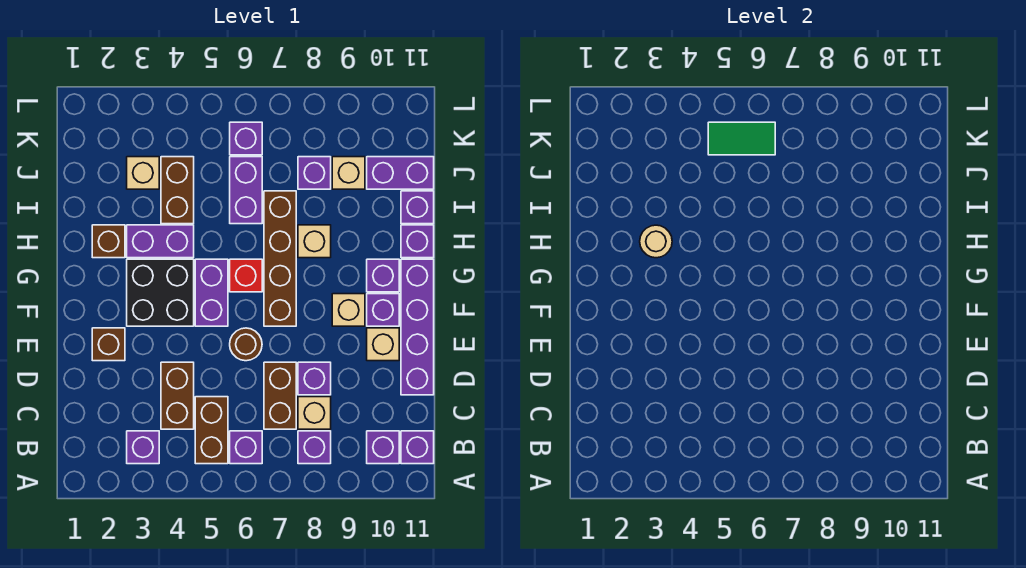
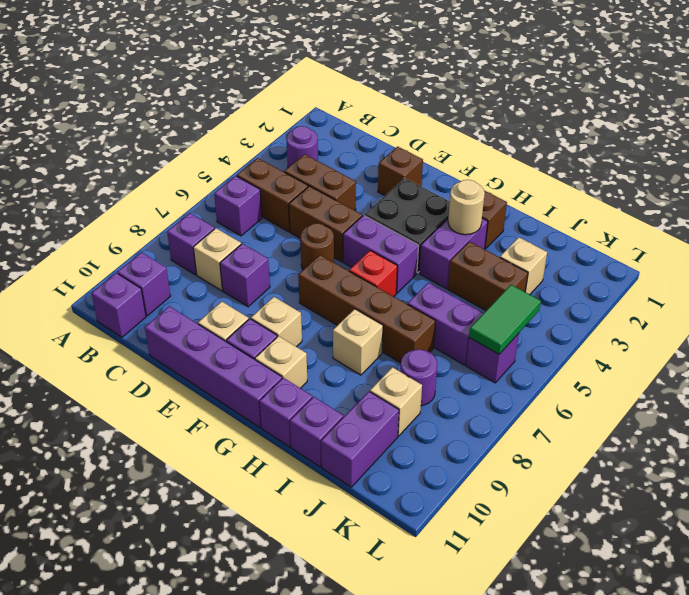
purple brick B3 level 1 -> purple round brick B3 level 1
brown brick C7:D7 level 1 -> brown brick D5:E5 level 1
purple brick G10 level 1 -> tan brick G10 level 1
purple brick J8 level 1 -> purple round brick J8 level 1

